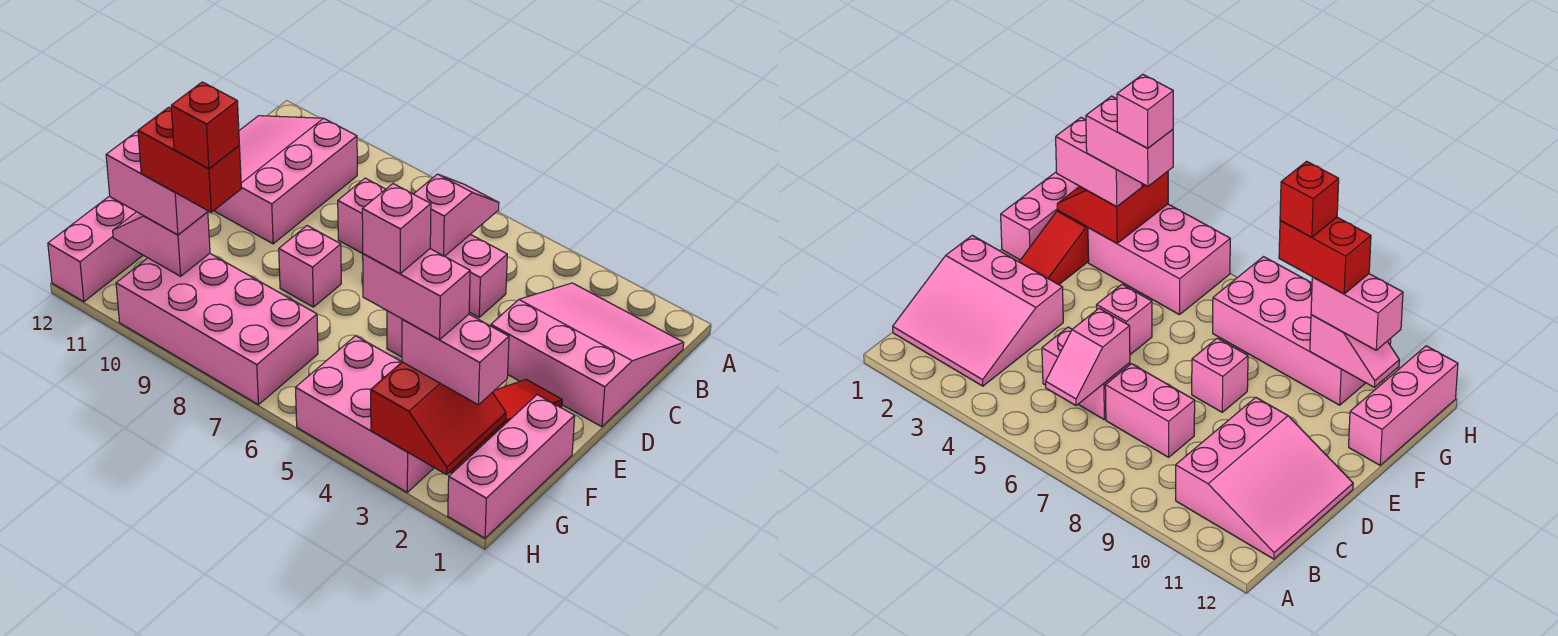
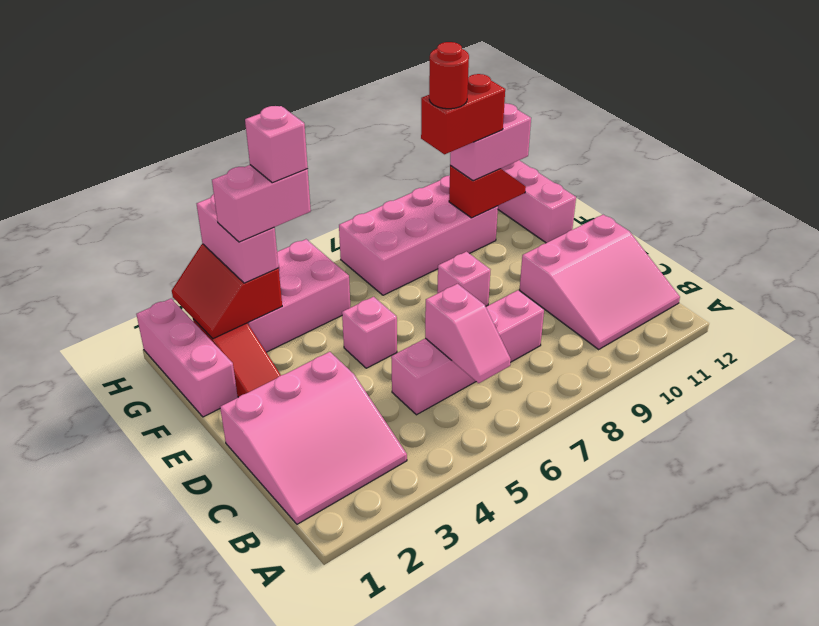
pink slope B10:D12 level 1 top 10 -> pink slope B10:D12 level 1 top D
pink brick G2:G3 level 3 -> pink brick G3:H3 level 3
red brick G9 level 5 -> red round brick G9 level 5
pink slope G10:G11 level 2 top 10 -> red slope G10:G11 level 2 top 10

